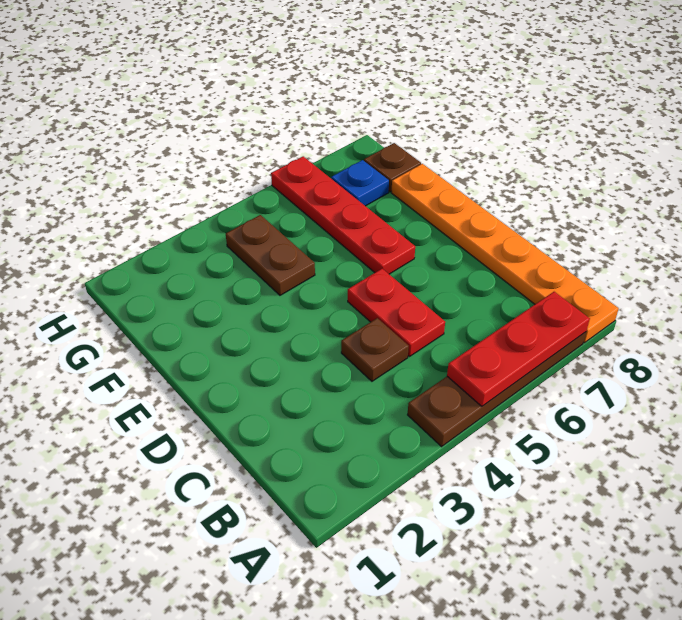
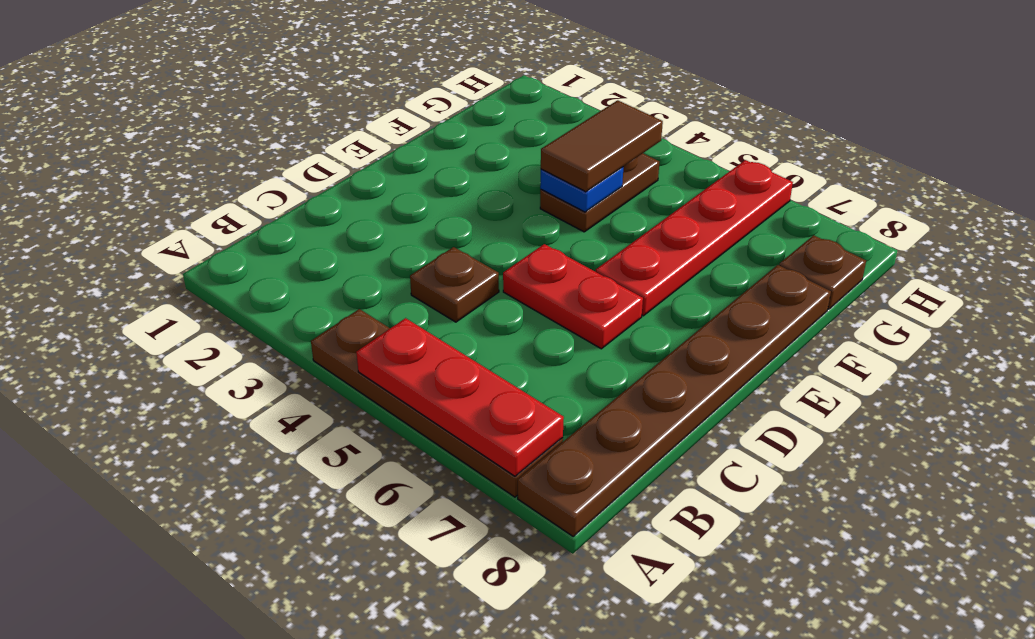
orange plate A8:F8 level 1 -> brown plate A8:F8 level 1
red plate C5:D5 level 1 -> red plate D5:D6 level 1
none -> brown tile F4:G4 level 3
blue plate G7 level 1 -> blue plate F4 level 2

